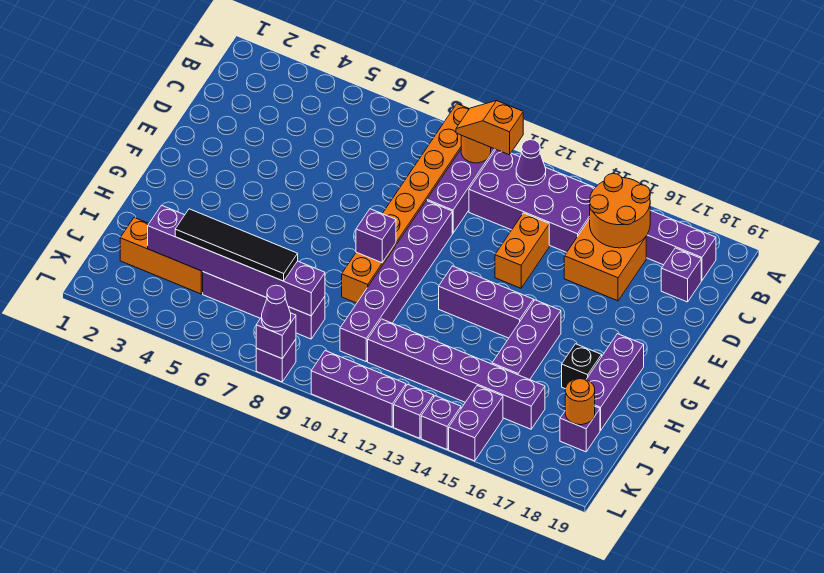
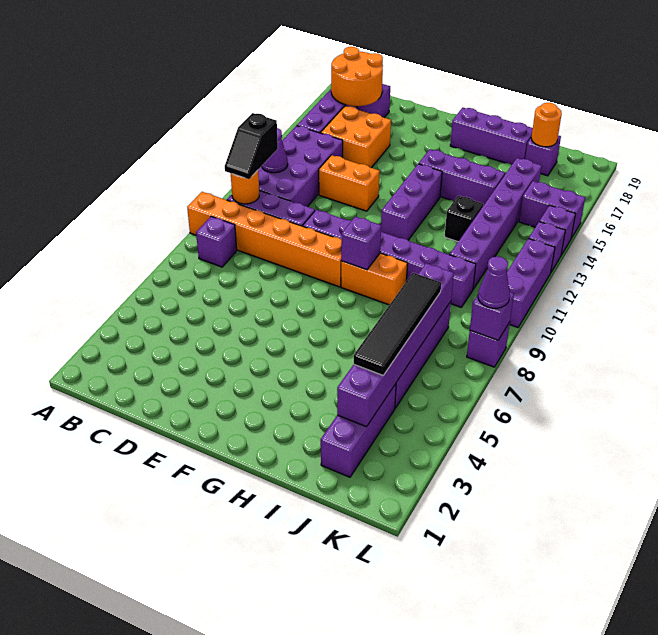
none -> purple brick B8 level 1
orange slope B10:B11 level 3 top 11 -> black slope B10:B11 level 3 top 11
orange round brick B15:C16 level 2 -> orange round brick B17:C18 level 2
black brick H17 level 1 -> black brick I13 level 1
orange brick J2:J4 level 1 -> purple brick J2:J4 level 1

